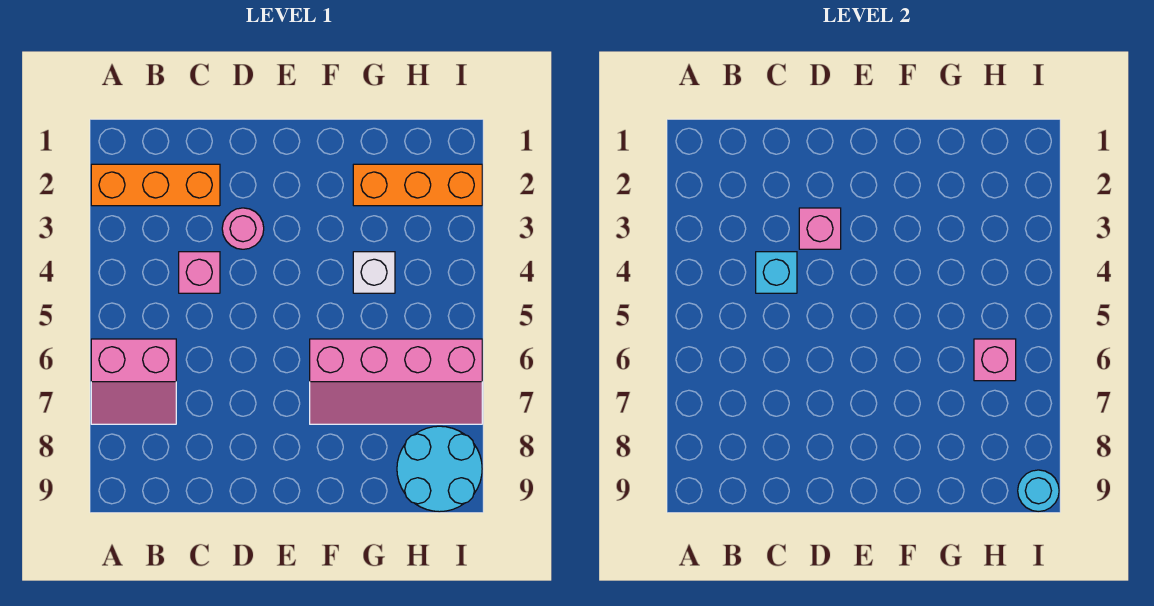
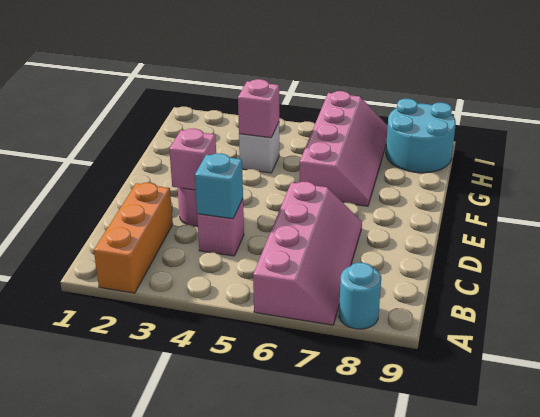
pink slope A6:B7 level 1 top 6 -> pink slope A6:D7 level 1 top 6
orange brick G2:I2 level 1 -> none
pink brick H6 level 2 -> pink brick G4 level 2
cyan round brick I9 level 2 -> cyan round brick A8 level 1

